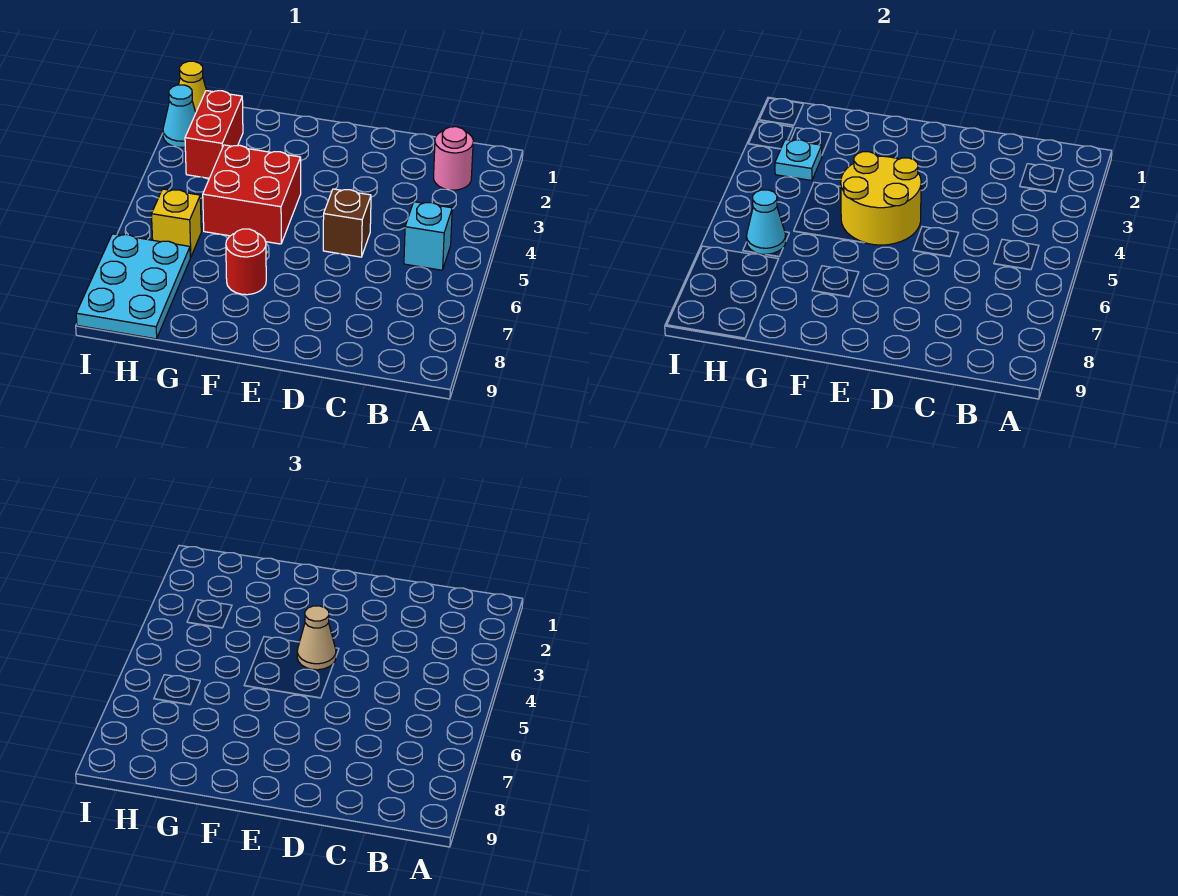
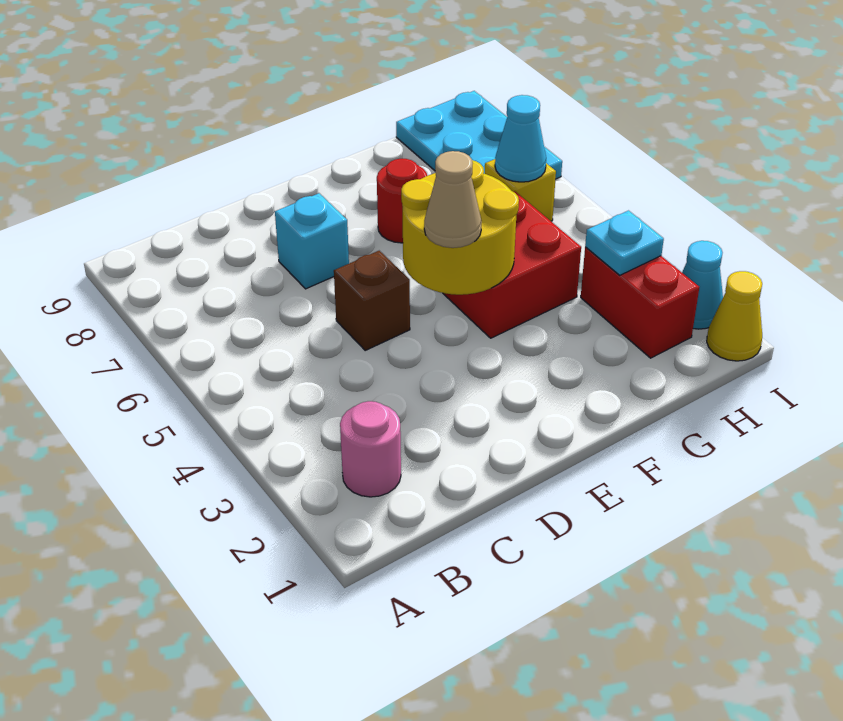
cyan brick B5 level 1 -> cyan brick D7 level 1

